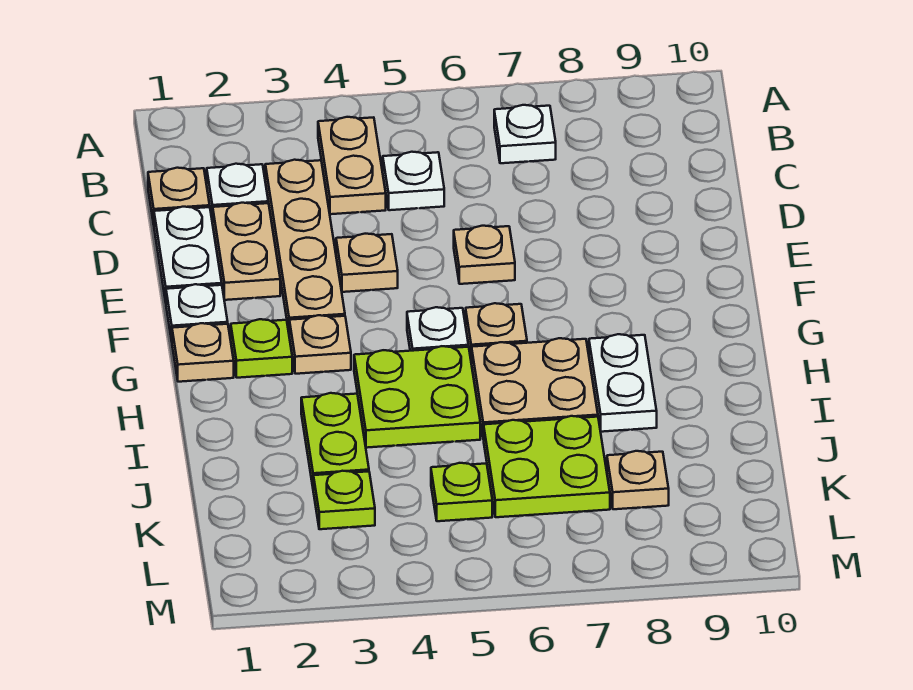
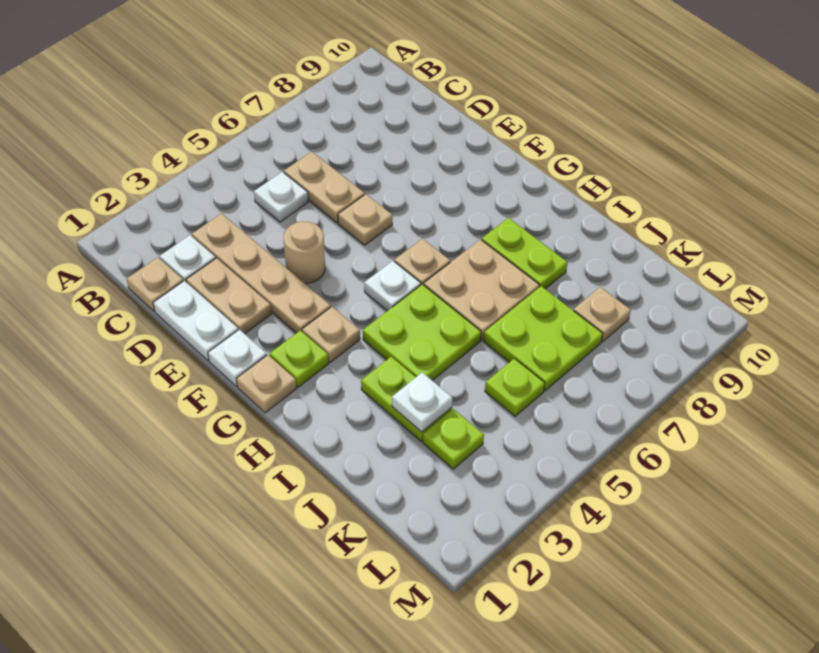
tan plate B4:C4 level 1 -> tan plate C6:D6 level 1
white plate B7 level 1 -> white plate J3 level 2
tan plate E4 level 1 -> tan round brick E4 level 1
white plate H8:I8 level 1 -> lime plate H8:I8 level 1

